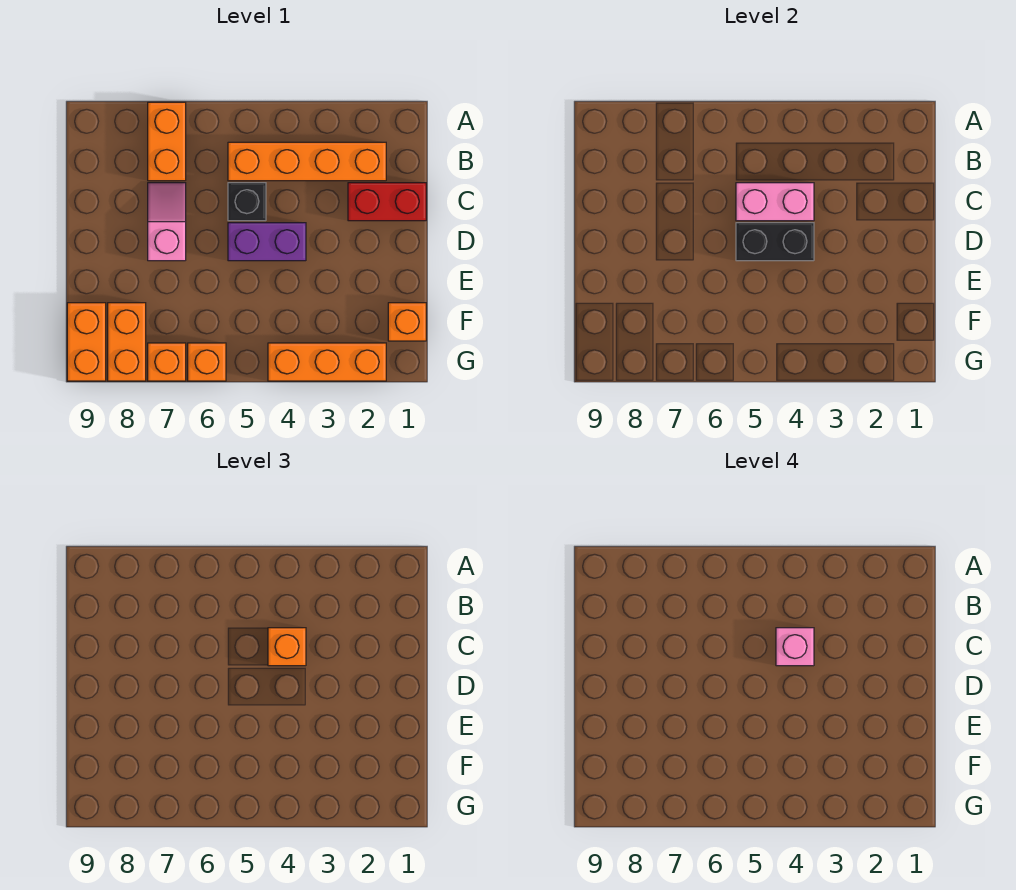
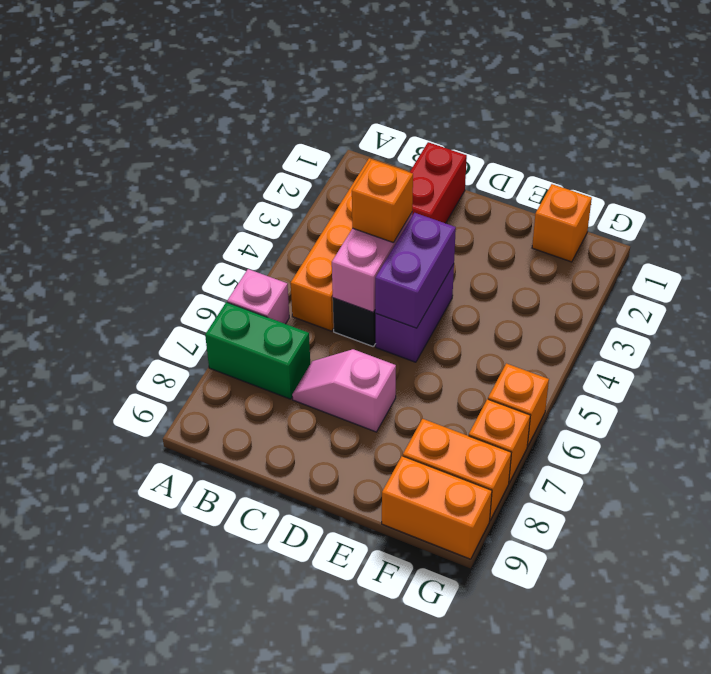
orange brick A7:B7 level 1 -> green brick A7:B7 level 1
pink brick C4 level 4 -> pink brick A6 level 1
black brick D4:D5 level 2 -> purple brick D4:D5 level 2
orange brick G2:G4 level 1 -> none

